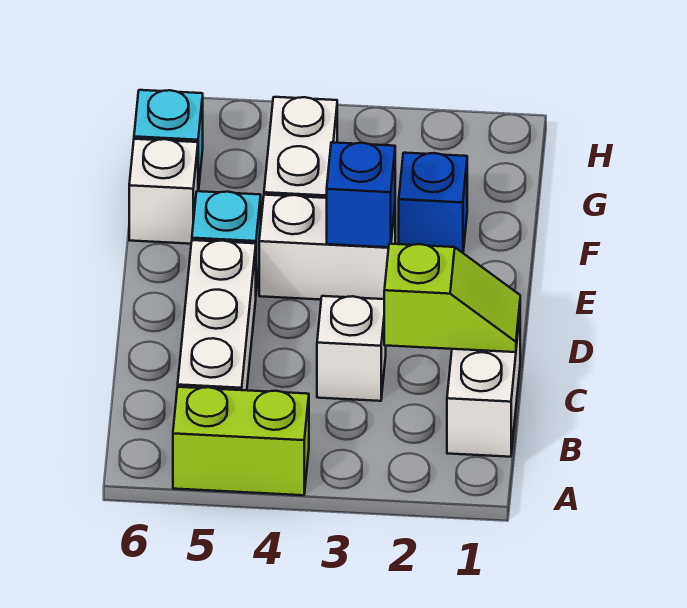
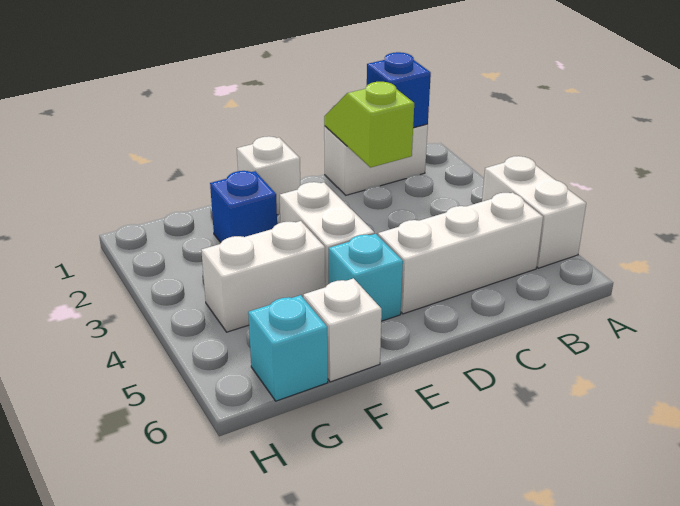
lime brick A4:A5 level 1 -> white brick A4:A5 level 1
white brick C3 level 1 -> white brick E1 level 1
blue brick E3 level 2 -> blue brick B1 level 2

